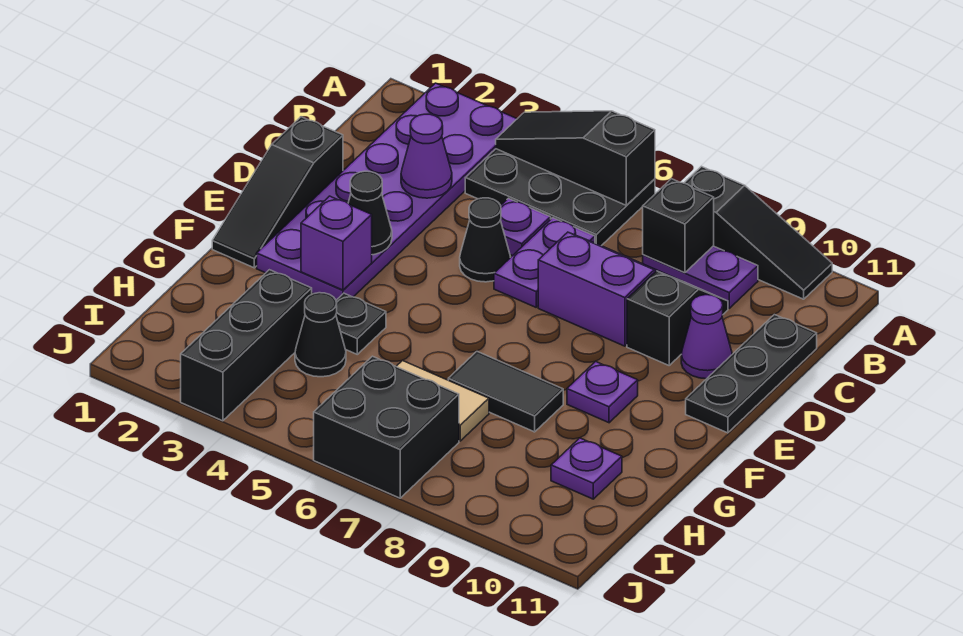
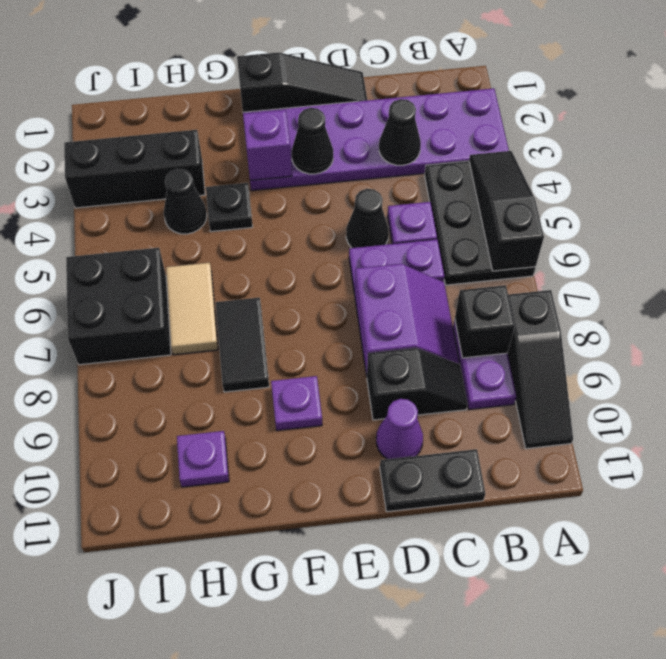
purple cone C3 level 2 -> black cone C3 level 2
black plate C11:E11 level 1 -> black plate C11:D11 level 1
black slope D1:F1 level 1 top D -> black slope D1:F1 level 1 top F

